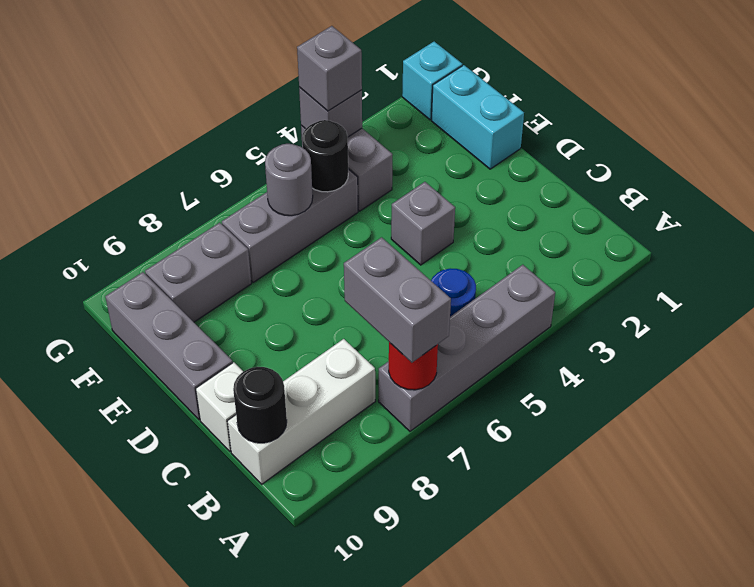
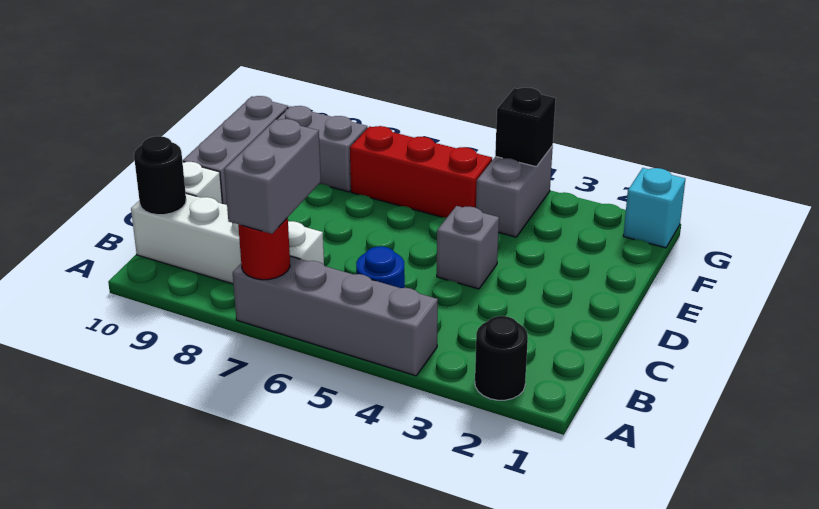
white brick B8:B10 level 1 -> white brick B7:B10 level 1
cyan brick E1:F1 level 1 -> none
grey brick F5:F7 level 1 -> red brick F5:F7 level 1
black round brick F5 level 2 -> black round brick A2 level 1
grey round brick F6 level 2 -> none
grey brick G4 level 2 -> black brick G4 level 2
grey brick G4 level 3 -> none

